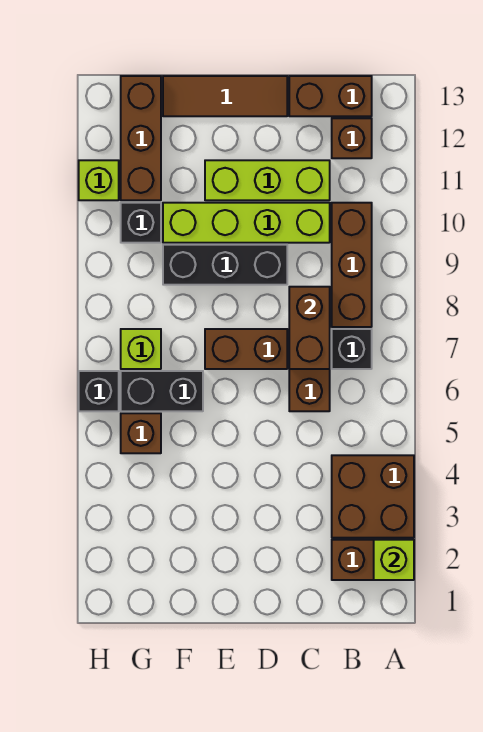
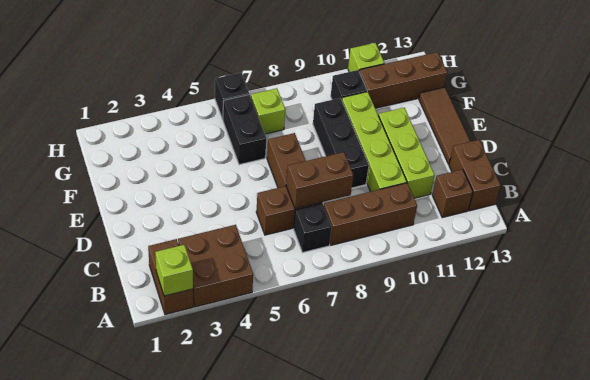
brown brick G5 level 1 -> none

